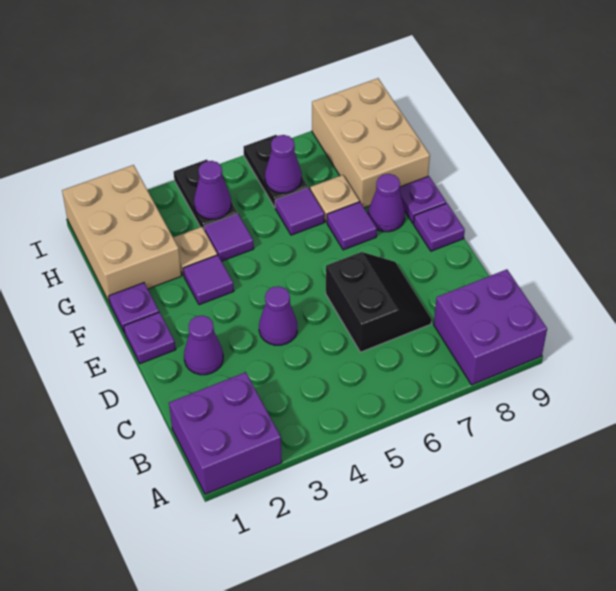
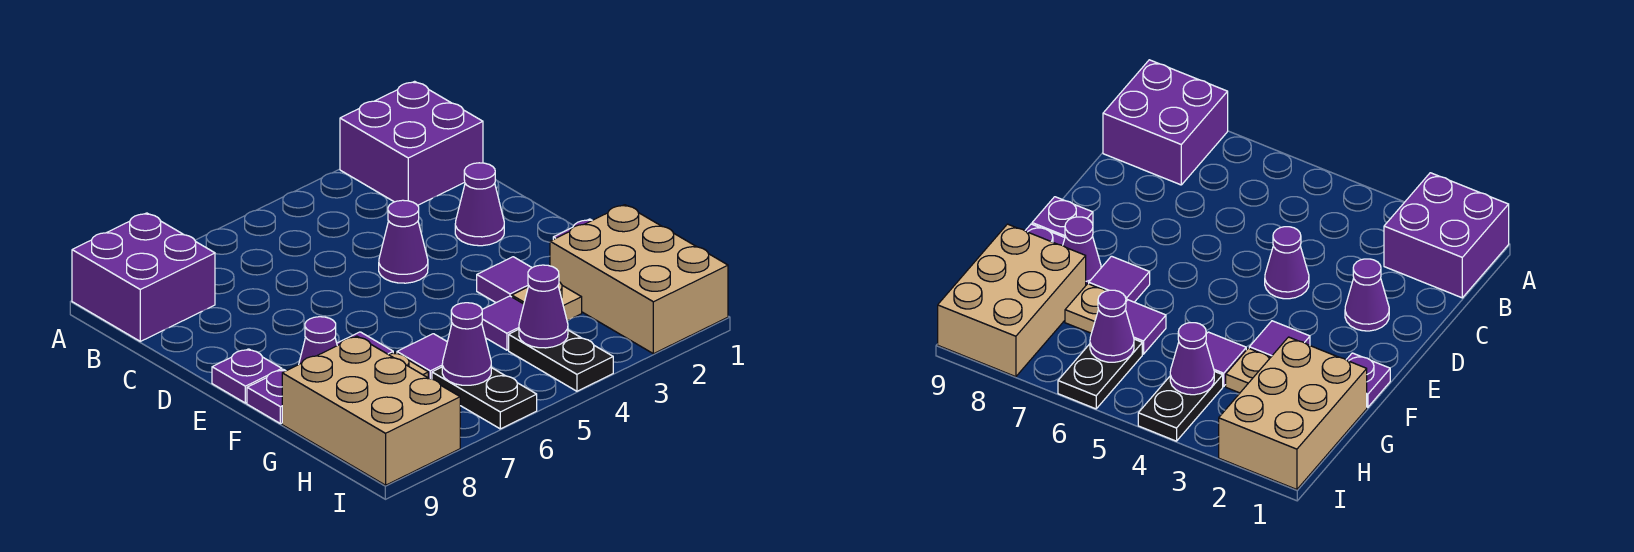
black slope C6:D7 level 1 top 6 -> none
purple plate E1 level 1 -> none

